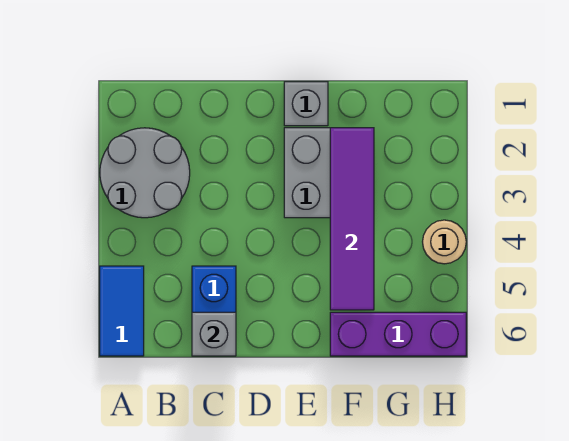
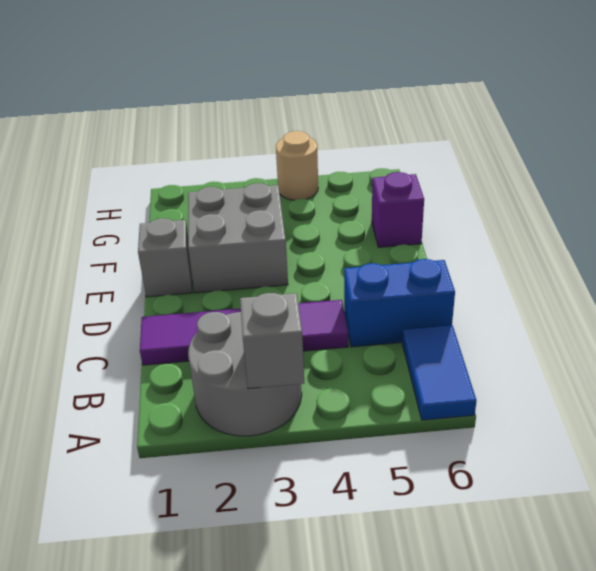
blue tile A5:A6 level 1 -> blue tile A6:B6 level 1
grey brick C6 level 2 -> grey brick A3 level 2
purple tile F2:F5 level 2 -> purple tile C1:C4 level 1
purple brick F6:H6 level 1 -> purple brick F6 level 1

